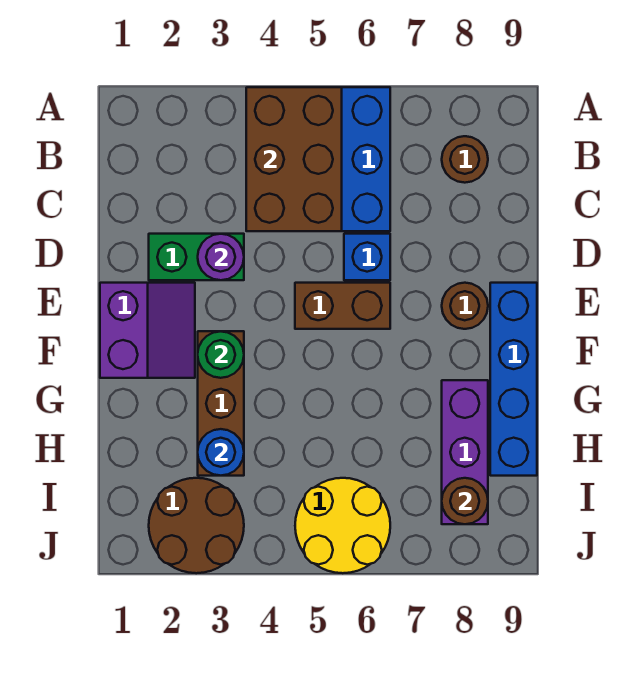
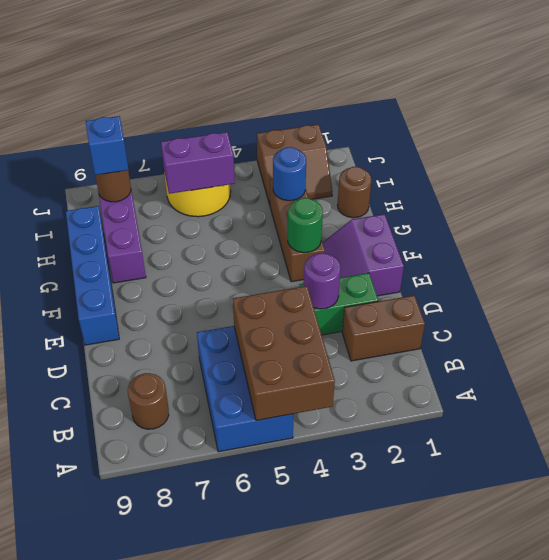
blue brick D6 level 1 -> blue brick I8 level 3
brown brick E5:E6 level 1 -> brown brick C1:C2 level 1
brown round brick E8 level 1 -> brown round brick H1 level 1
brown round brick I2:J3 level 1 -> brown slope I2:J3 level 1 top J
none -> purple brick I5:I6 level 2

